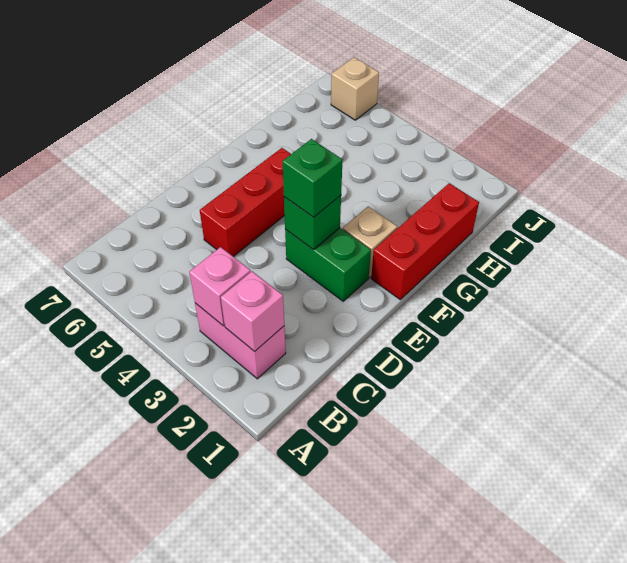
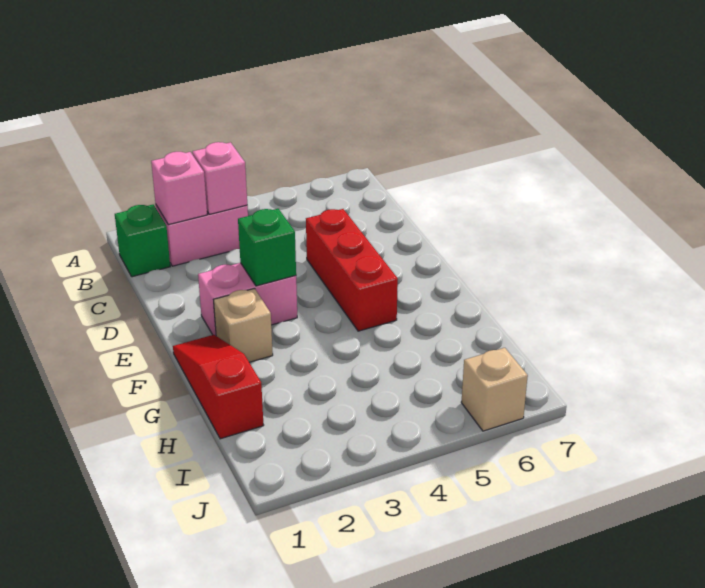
green brick E2:E3 level 1 -> pink brick E2:E3 level 1
green brick E3 level 3 -> green brick B1 level 1
red brick F1:H1 level 1 -> red slope F1:H1 level 1 top H

